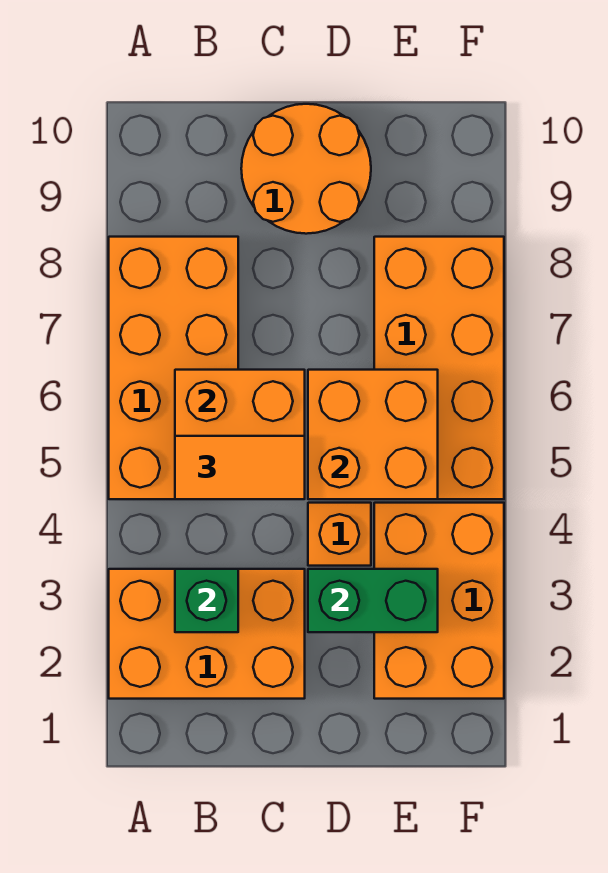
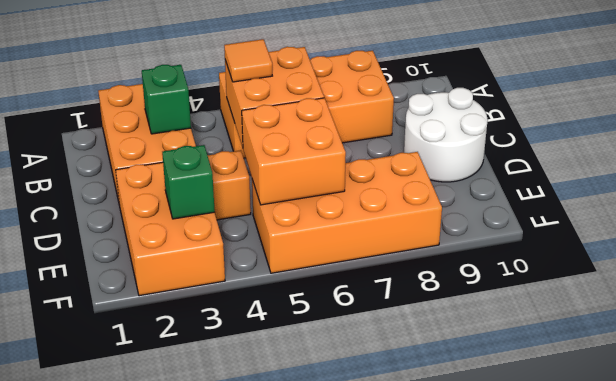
orange tile B5:C5 level 3 -> orange tile B5 level 3
orange round brick C9:D10 level 1 -> white round brick C9:D10 level 1
green brick D3:E3 level 2 -> green brick E3 level 2
orange brick E2:F4 level 1 -> orange brick D2:F3 level 1

